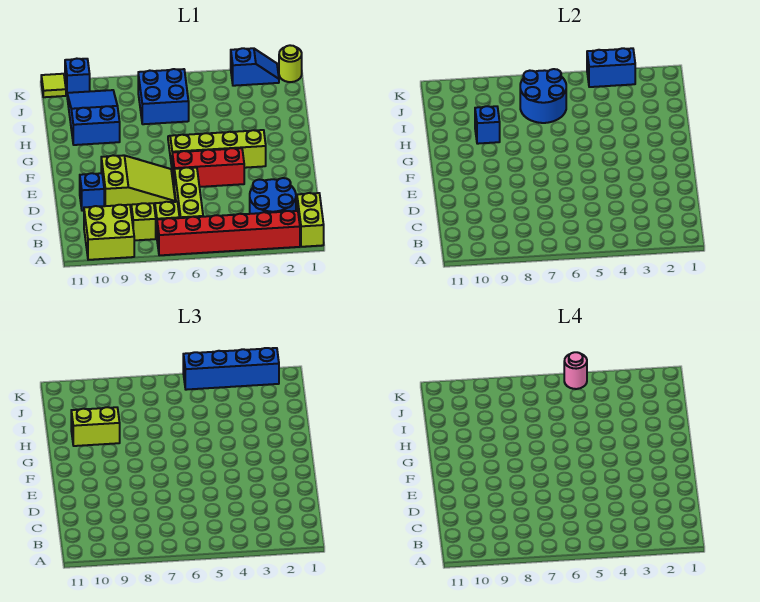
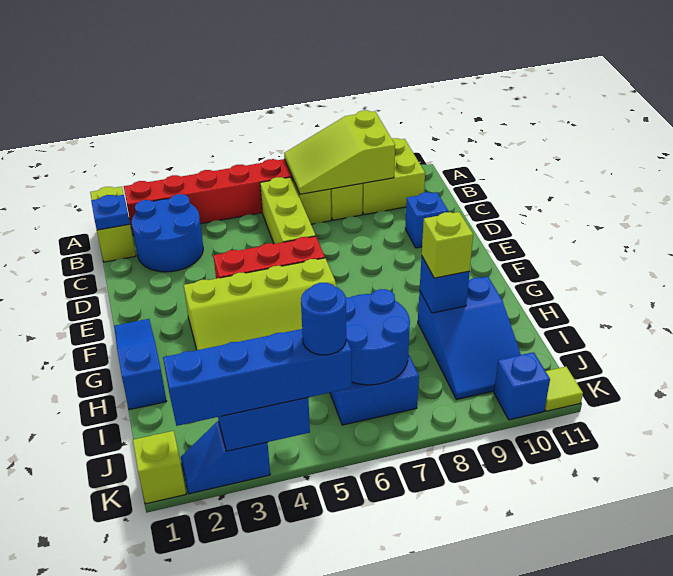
none -> blue plate B1 level 2
lime slope D7:E9 level 1 top 9 -> lime slope A7:B9 level 2 top 9
none -> blue slope F1:H1 level 1 top H
lime brick H9:H10 level 3 -> lime brick H9 level 3
lime round brick K1 level 1 -> lime brick K1 level 1
pink round brick K5 level 4 -> blue round brick K5 level 4

